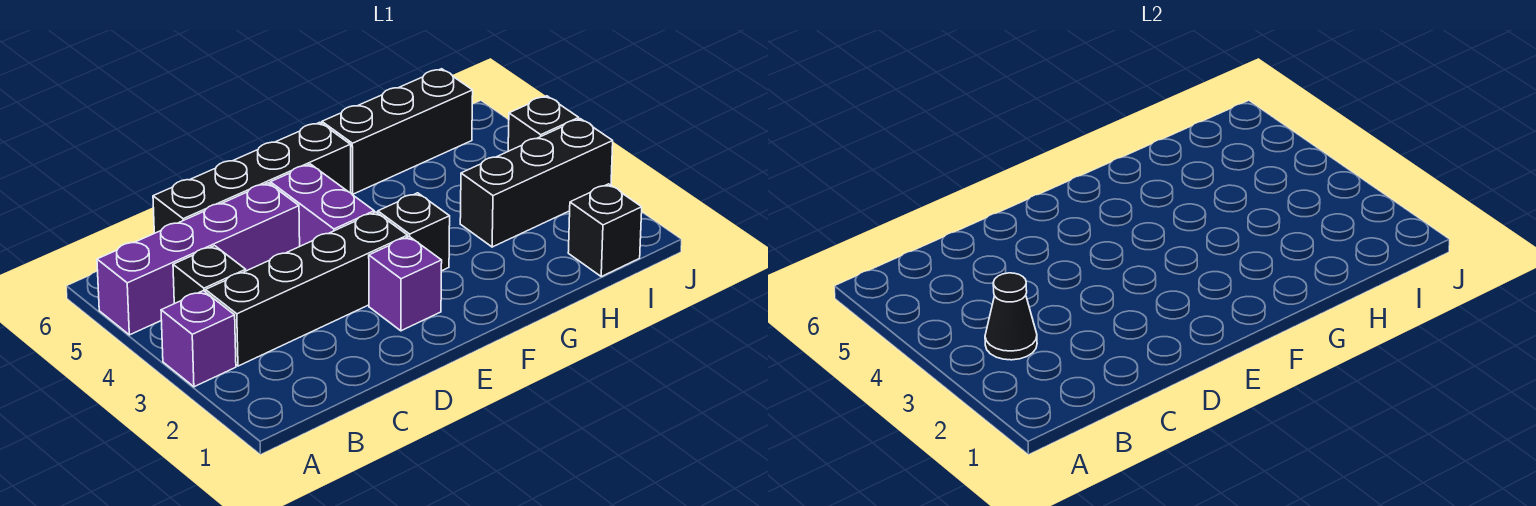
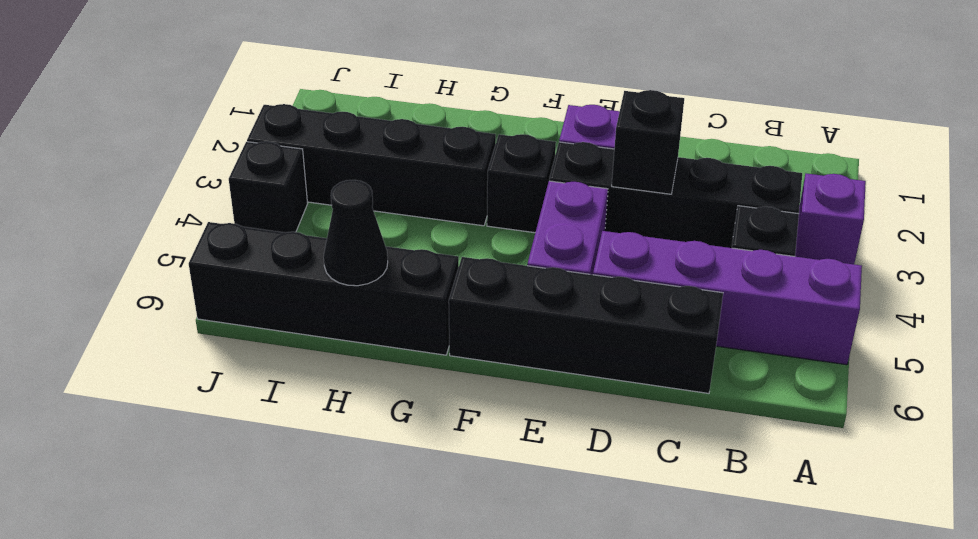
black cone B3 level 2 -> black cone H6 level 2
black brick G6:I6 level 1 -> black brick G6:J6 level 1
black brick H3:J3 level 1 -> black brick G3:J3 level 1
black brick I1 level 1 -> black brick D3 level 2

